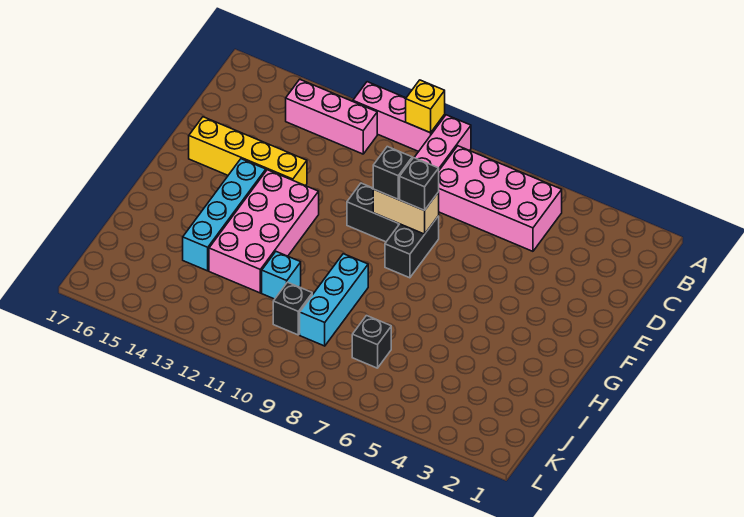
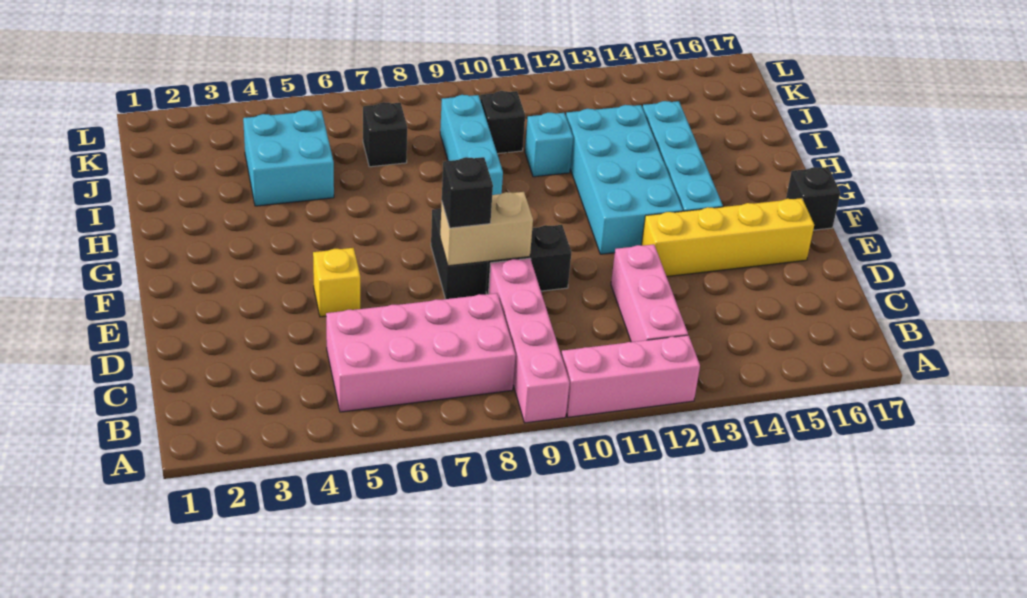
yellow brick A10 level 2 -> yellow brick E5 level 1
pink brick B12:B14 level 1 -> pink brick B12:D12 level 1
black brick E9 level 3 -> black brick F17 level 1
pink brick F12:I13 level 1 -> cyan brick F12:I13 level 1
none -> cyan brick I4:J5 level 1

